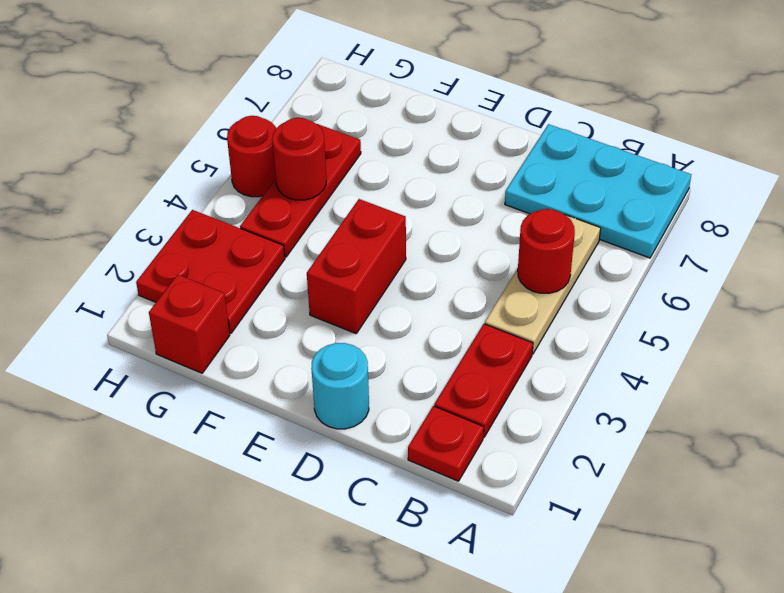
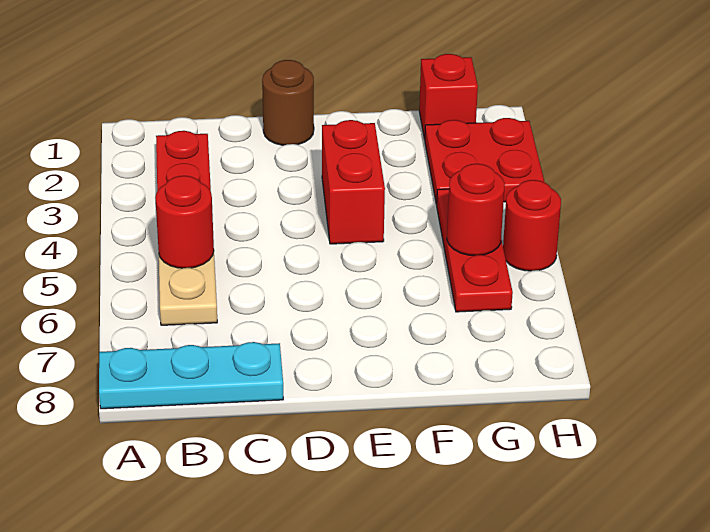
cyan plate A7:C8 level 1 -> cyan plate A8:C8 level 1
red plate B1 level 1 -> none
cyan round brick D1 level 1 -> brown round brick D1 level 1

